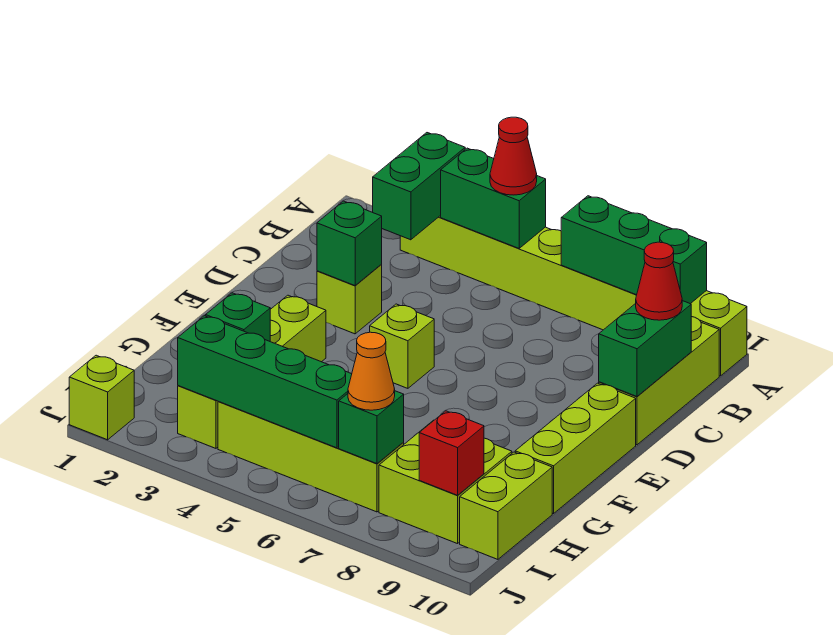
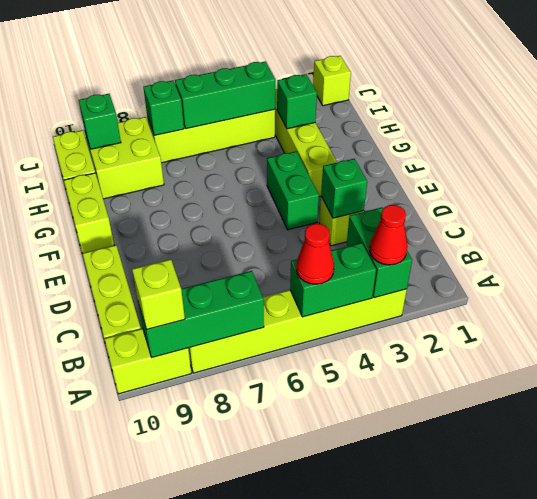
green brick C10:D10 level 2 -> green brick E4:F4 level 1
red cone C10 level 3 -> red cone A3 level 3
lime brick E5 level 1 -> lime brick A9 level 3
lime brick E10:G10 level 1 -> lime brick F10:G10 level 1
green brick I3:I6 level 2 -> green brick I4:I6 level 2
orange cone I7 level 3 -> none
red brick I9 level 2 -> green brick I9 level 2

